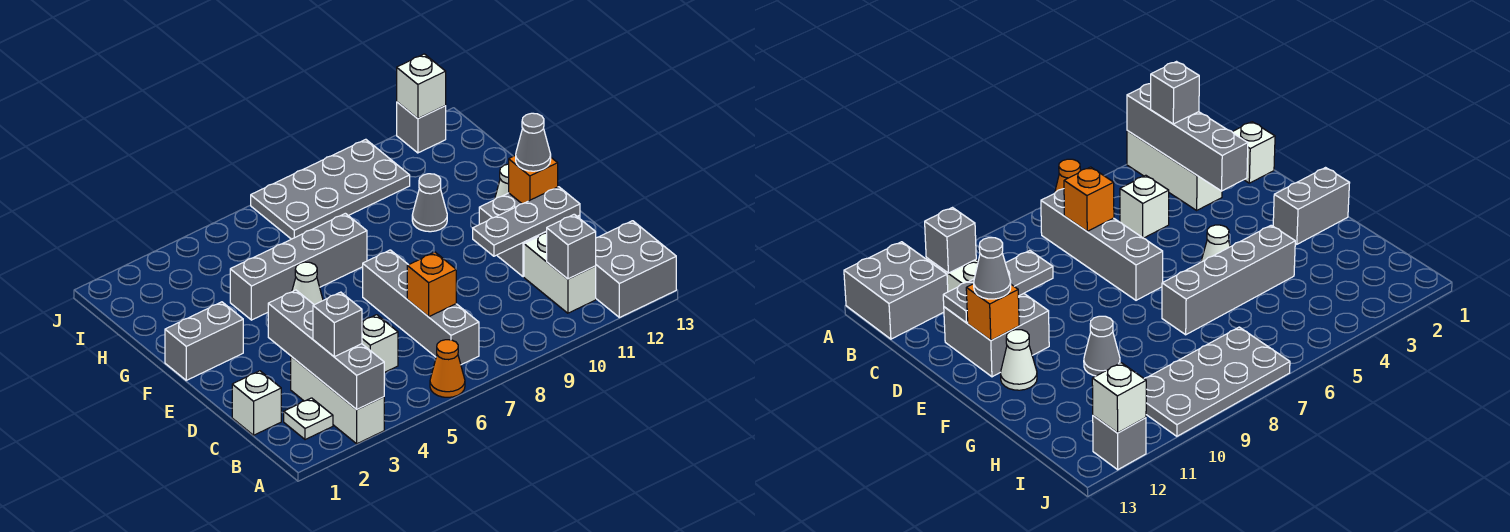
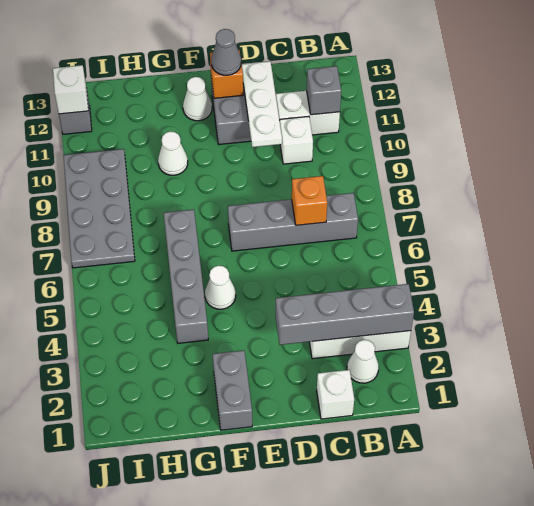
orange cone A6 level 1 -> none
grey brick A12:B13 level 1 -> none
white plate B2 level 1 -> white cone B2 level 1
grey brick B3 level 3 -> none
white brick C5 level 1 -> white brick C10 level 1
grey plate D10:D12 level 2 -> white plate D10:D12 level 2
grey cone G10 level 1 -> white cone G10 level 1

